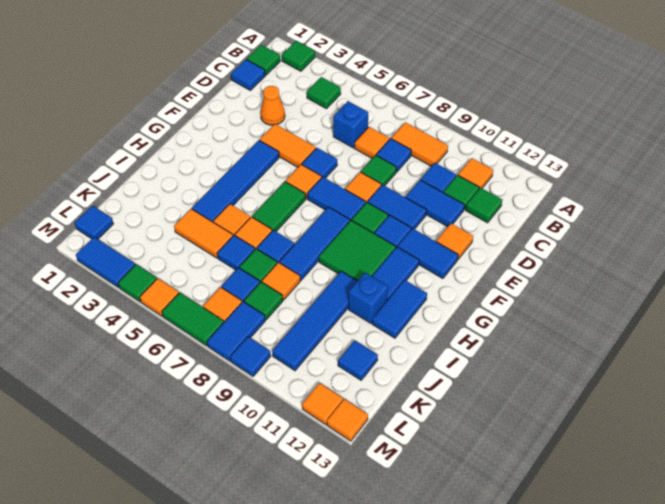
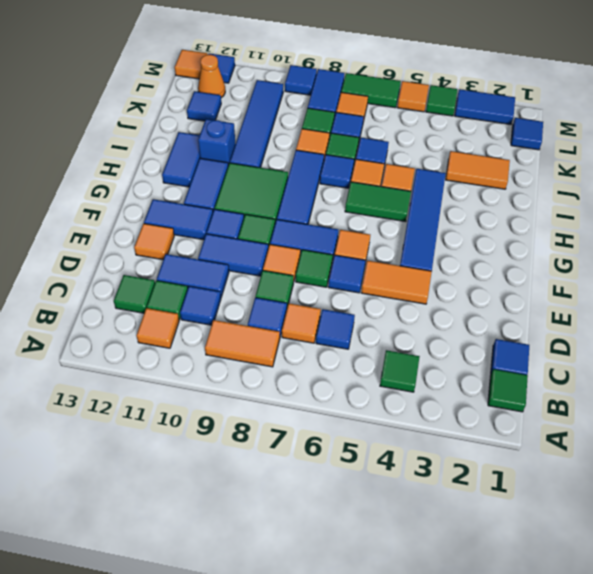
green tile A2 level 1 -> green tile E7 level 1
blue brick C6 level 1 -> blue tile C6 level 1
orange cone D3 level 1 -> orange cone L12 level 1
green tile G6:H6 level 1 -> green tile H5:H6 level 1
orange tile J4:J5 level 1 -> orange tile J2:J3 level 1
orange tile M12 level 1 -> blue tile M12 level 1

